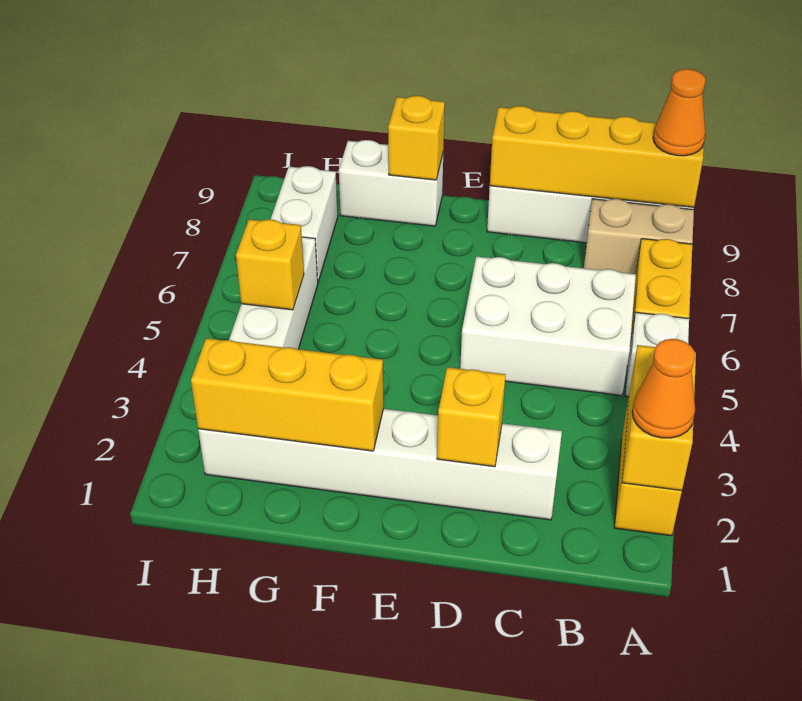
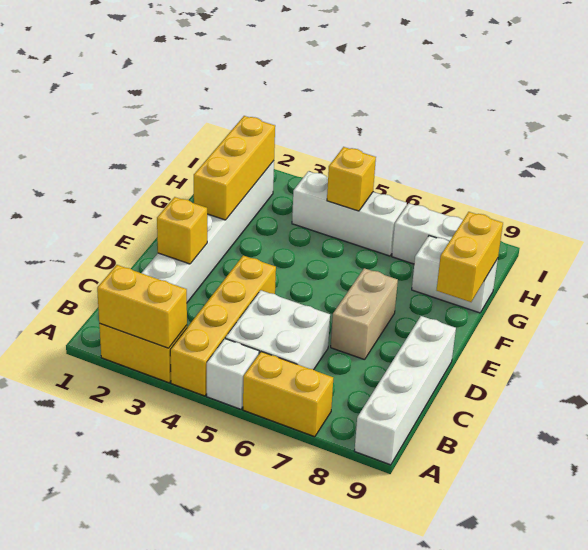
orange cone A2 level 3 -> none
tan brick A8:B8 level 1 -> tan brick D7:E7 level 1
yellow brick A9:D9 level 2 -> yellow brick A4:D4 level 1
orange cone A9 level 3 -> none
white brick B5:D6 level 1 -> white brick B5:C6 level 1
white brick F9:G9 level 1 -> white brick G8:G9 level 1
yellow brick F9 level 2 -> yellow brick F9:G9 level 2

